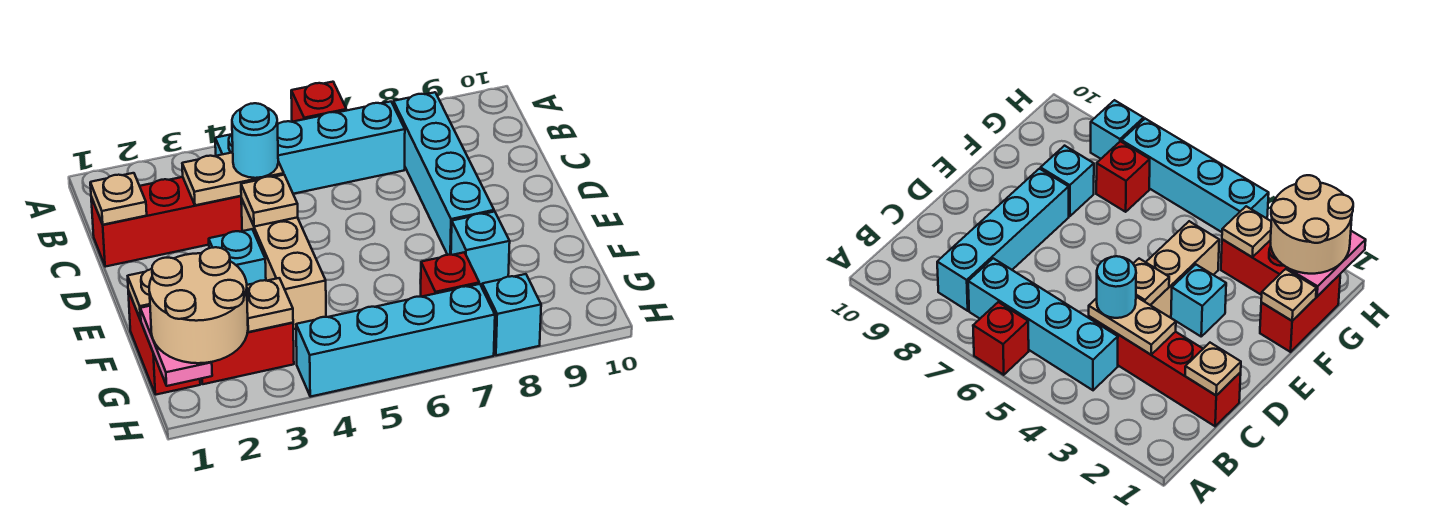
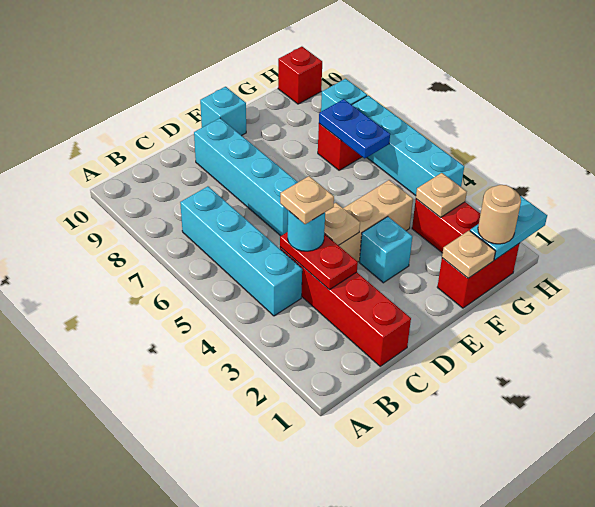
red brick A6 level 1 -> red brick H10 level 1
cyan brick B8:E8 level 1 -> cyan brick D6:D9 level 1
tan plate C1 level 2 -> tan plate C4 level 4
tan plate C3:C4 level 2 -> red plate C3:C4 level 2
cyan brick F8 level 1 -> cyan brick E10 level 1
pink plate G1:H1 level 2 -> cyan plate G1:H1 level 2
tan round brick G1:H2 level 3 -> tan round brick G1 level 3
none -> blue plate G6:G7 level 2

